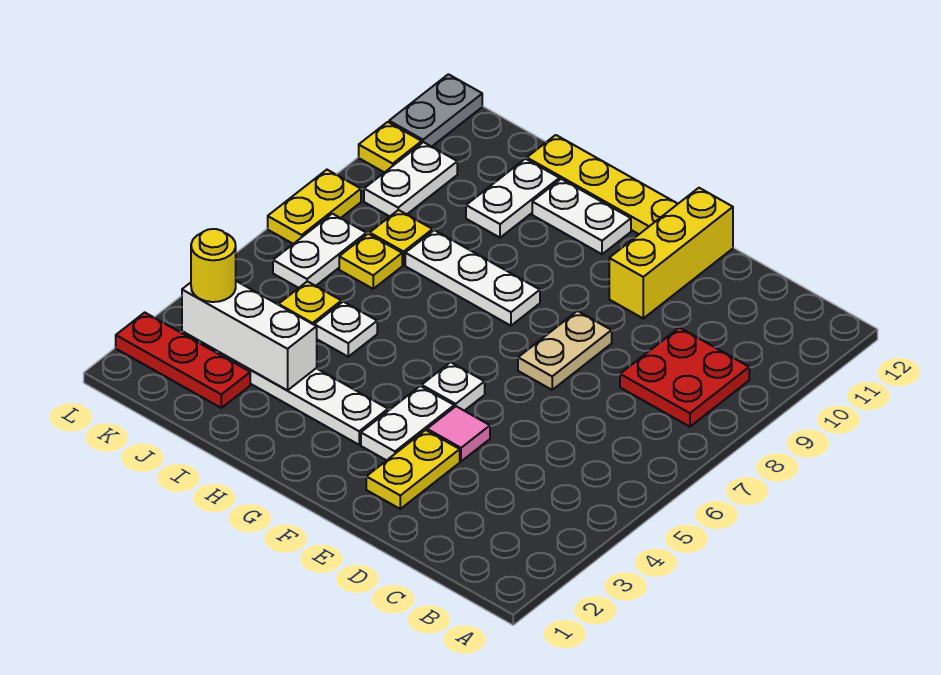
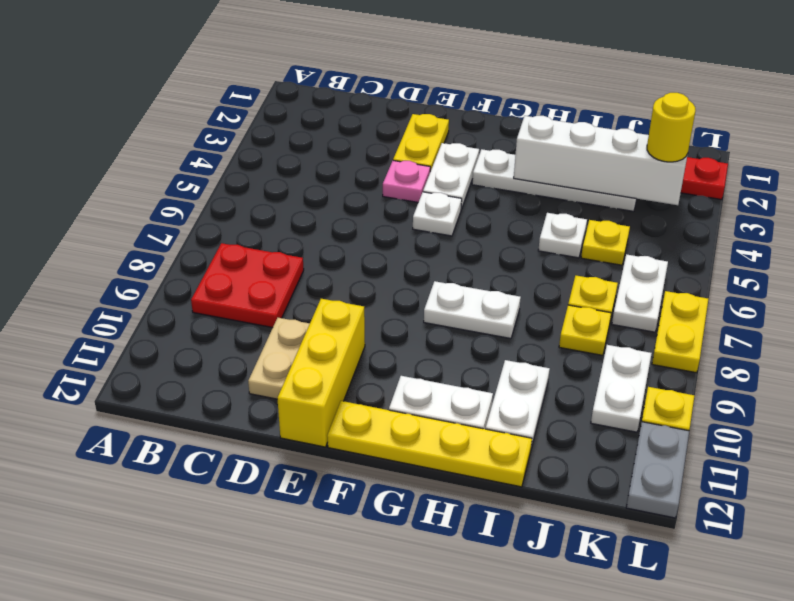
pink tile E4 level 1 -> pink plate E4 level 1
tan plate E7:E8 level 1 -> tan plate D10:D11 level 1
white plate G8:I8 level 1 -> white plate G8:H8 level 1
white brick I3:K3 level 2 -> white brick H3:K3 level 2

